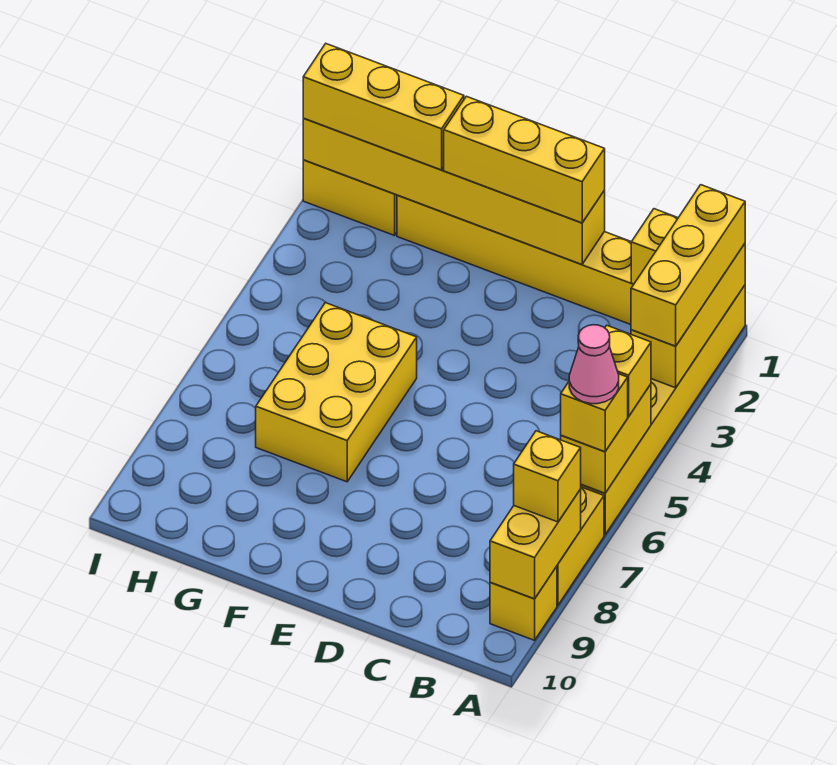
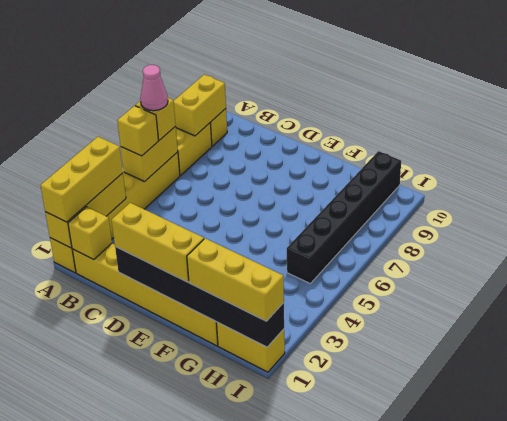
yellow brick A8 level 3 -> none
yellow brick D1:I1 level 2 -> black brick D1:I1 level 2
yellow brick F5:G7 level 1 -> none
none -> black brick H5:H10 level 1

